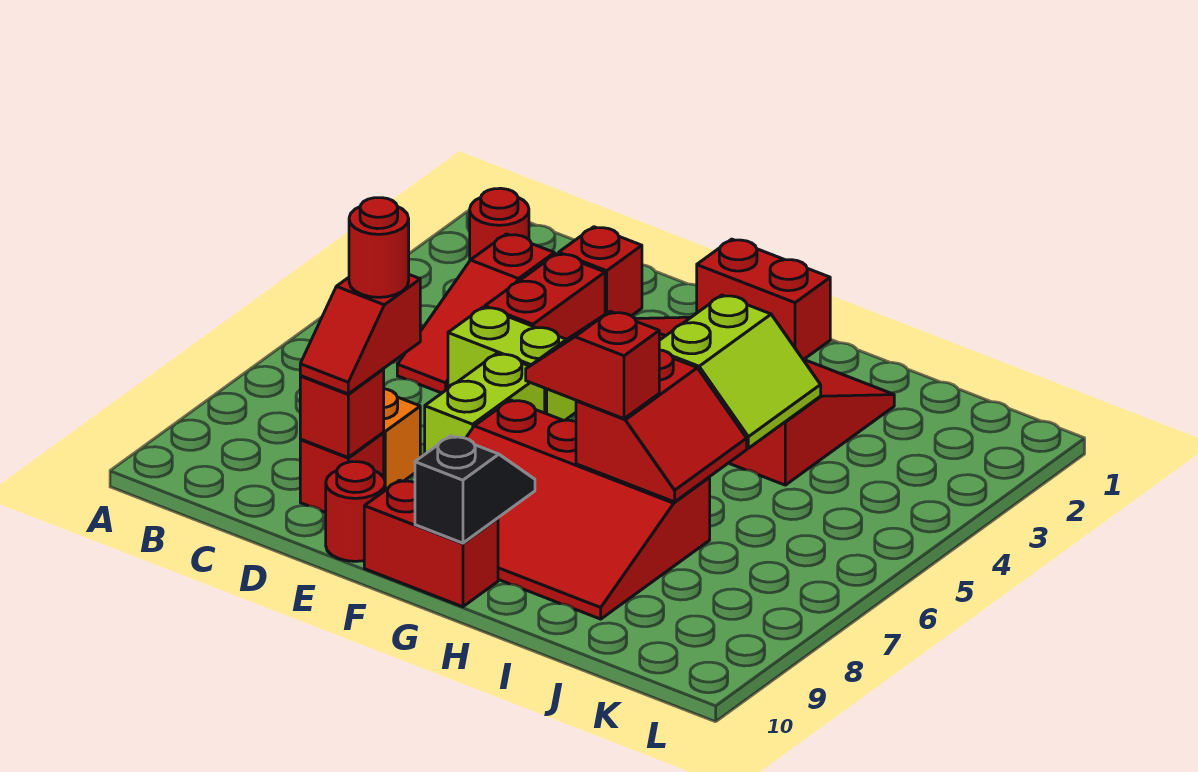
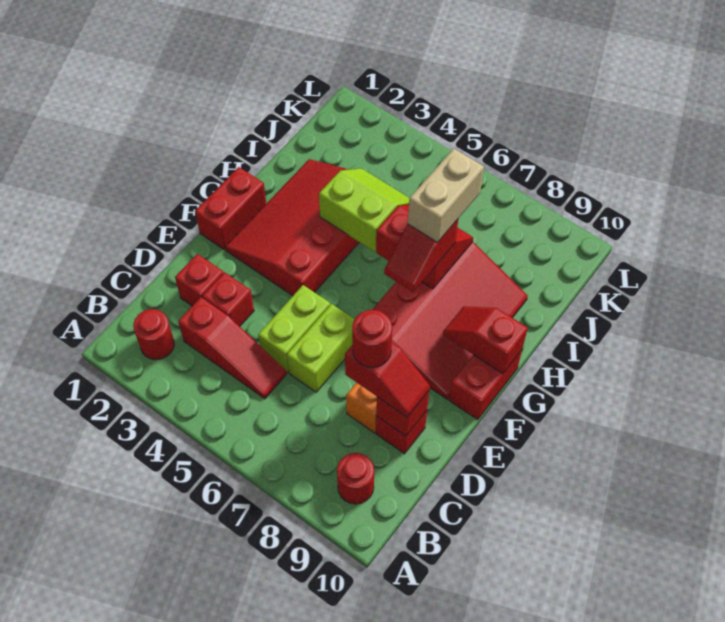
red brick D3:D4 level 1 -> red brick D3 level 1
lime brick E6:E7 level 1 -> lime brick D6:E6 level 1
red round brick E10 level 1 -> red round brick B9 level 1
black slope G9:G10 level 2 top 10 -> red slope G9:G10 level 2 top 10
none -> tan brick H7:I7 level 4

